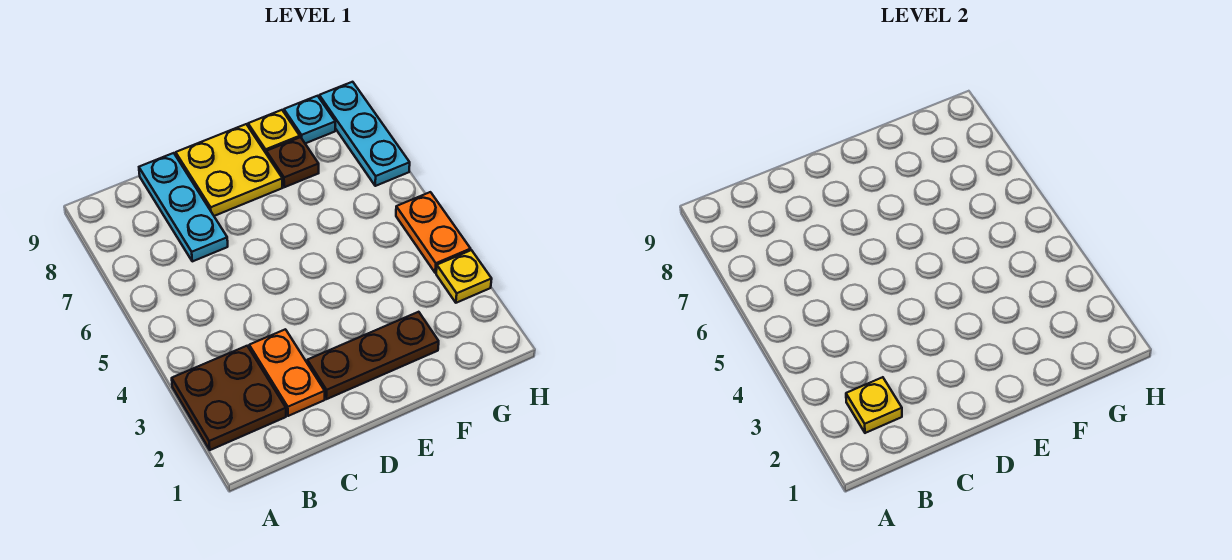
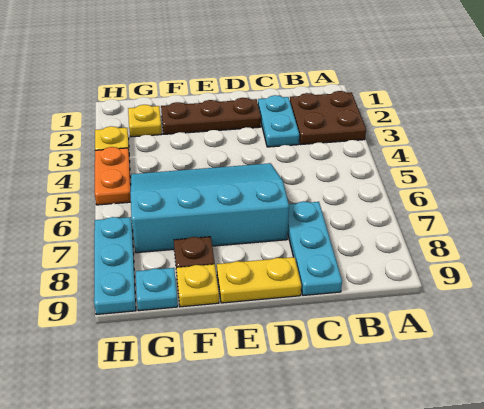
yellow plate B2 level 2 -> yellow plate G2 level 1
orange plate C2:C3 level 1 -> cyan plate C2:C3 level 1
none -> cyan slope D5:G7 level 1 top 7
yellow plate D8:E9 level 1 -> yellow plate D9:E9 level 1

